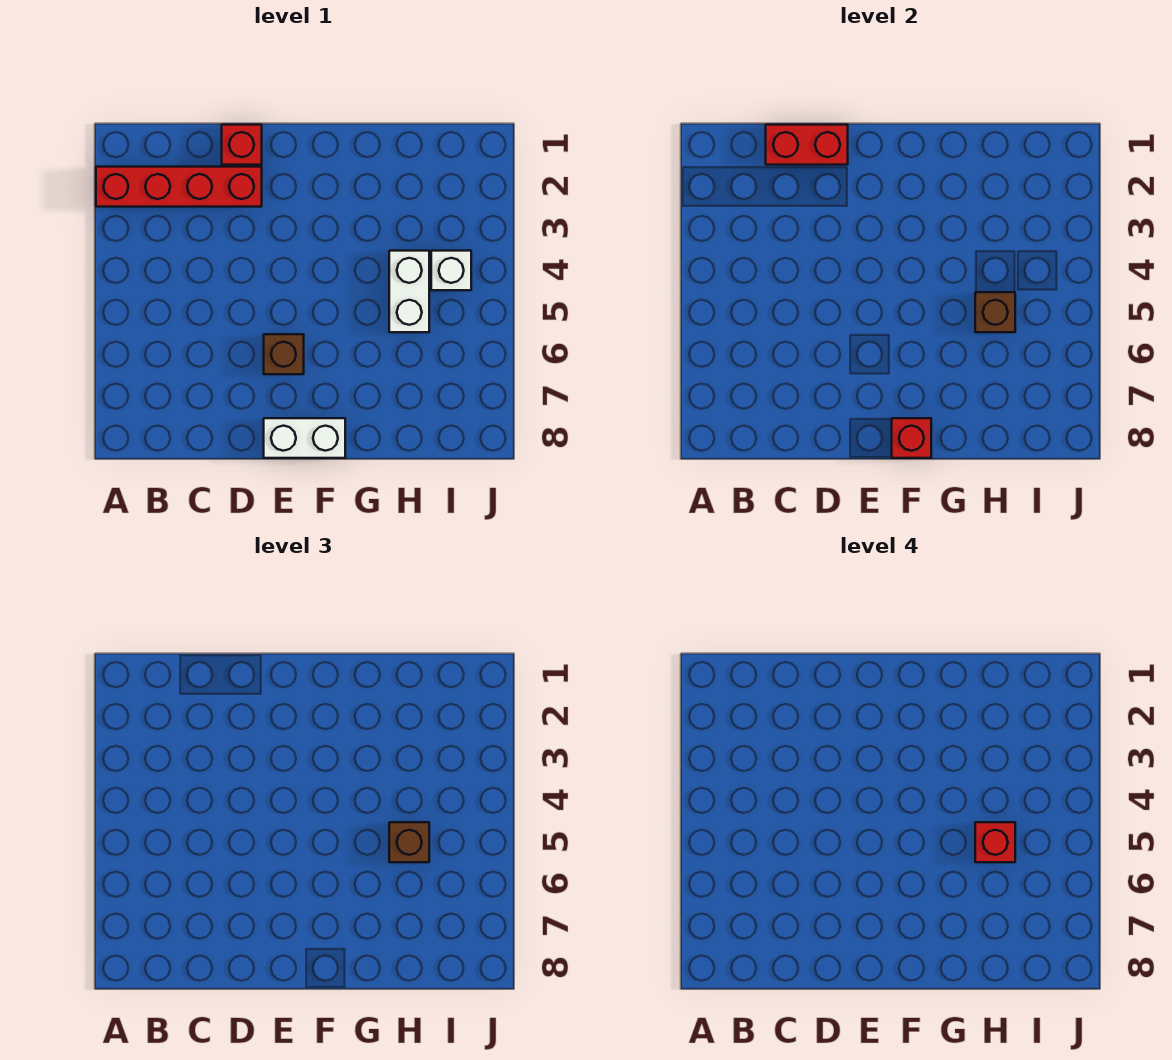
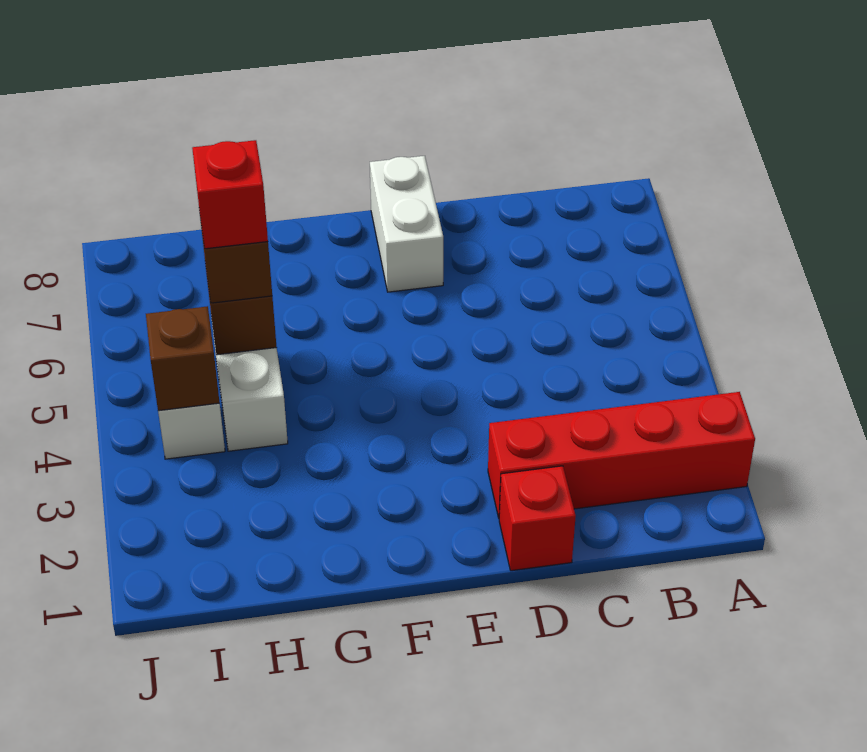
red brick C1:D1 level 2 -> none
brown brick E6 level 1 -> brown brick I4 level 2
white brick E8:F8 level 1 -> white brick E7:E8 level 1
red brick F8 level 2 -> none

